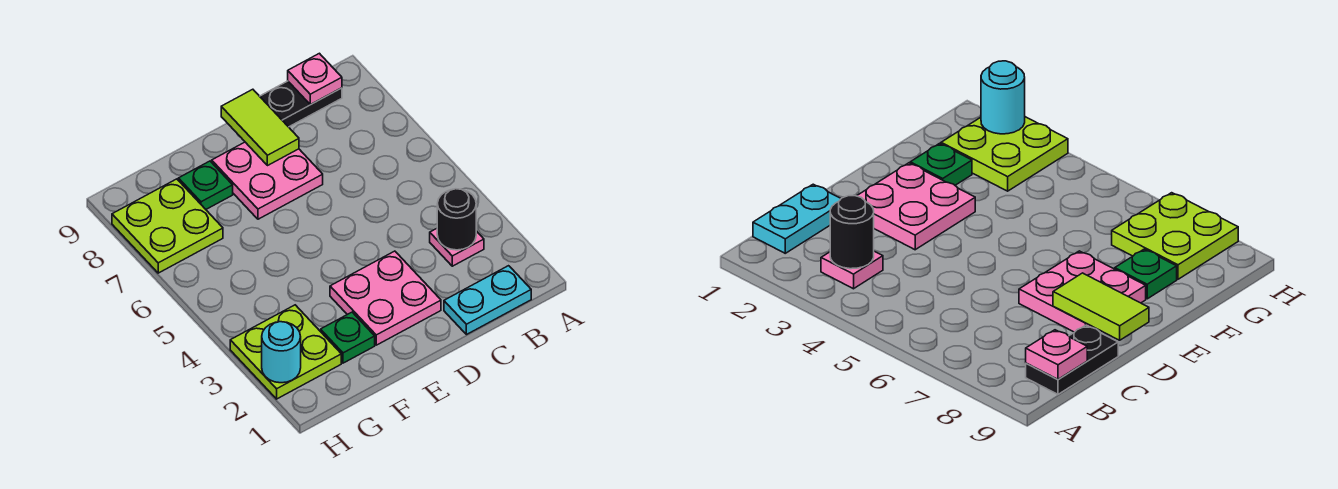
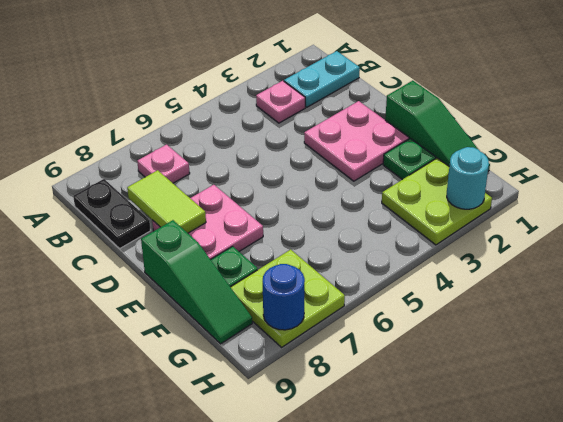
cyan plate B1:C1 level 1 -> cyan plate B1:B2 level 1
black round brick B3 level 2 -> none
pink plate B9 level 2 -> pink plate B7 level 1
lime tile D8:D9 level 2 -> lime tile C8:D8 level 2
none -> green slope E1:G1 level 1 top E
none -> green slope E9:G9 level 1 top E
none -> blue round brick H8 level 2

